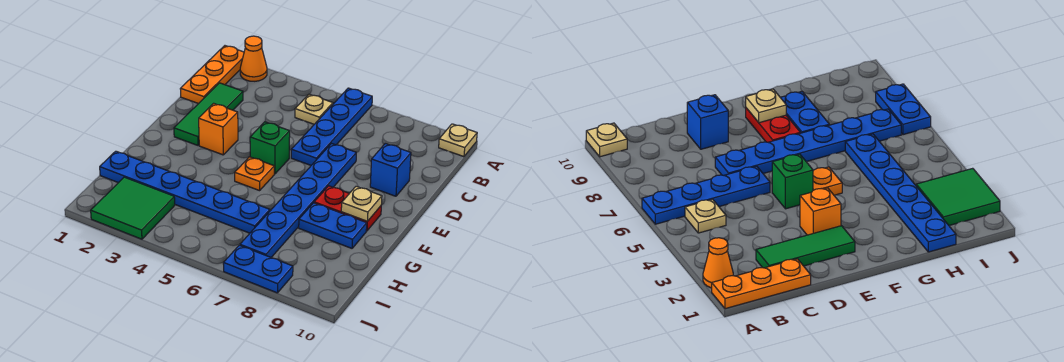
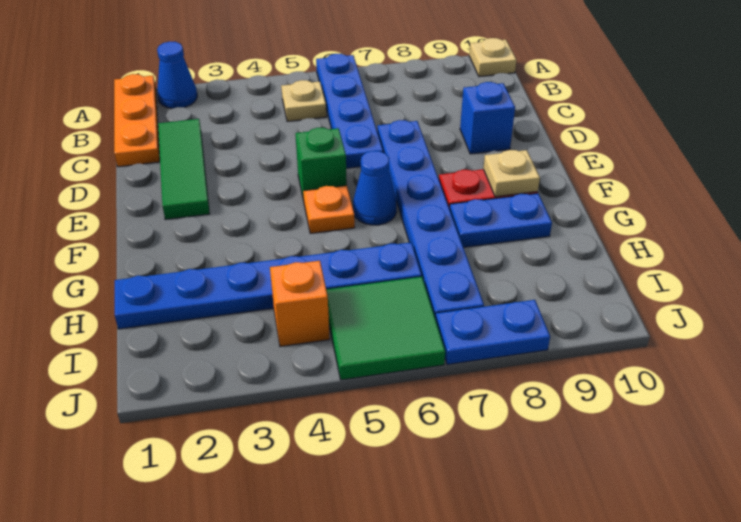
orange cone A2 level 1 -> blue cone A2 level 1
orange brick E3 level 1 -> orange brick I4 level 1
none -> blue cone F6 level 1
green tile I2:J3 level 1 -> green tile I5:J6 level 1

